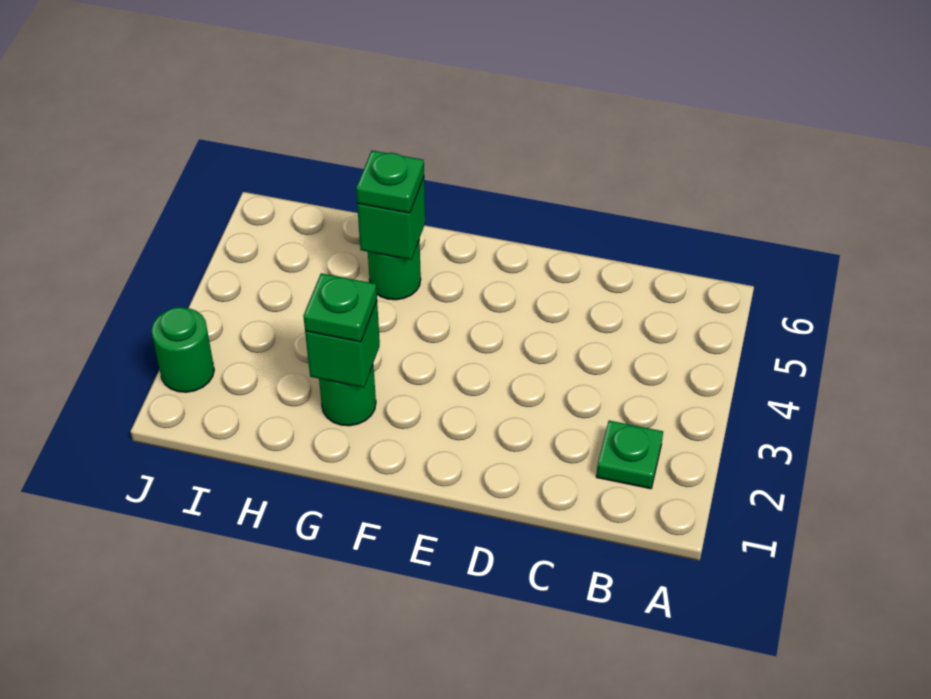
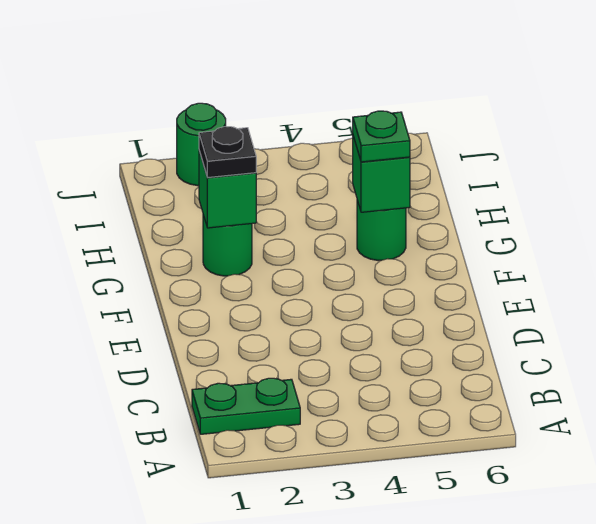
green plate B2 level 1 -> green plate B1:B2 level 1
green plate G2 level 3 -> black plate G2 level 3

